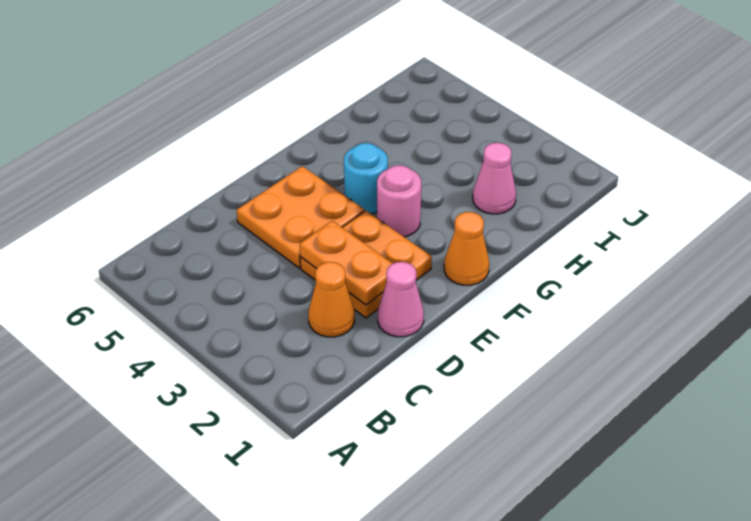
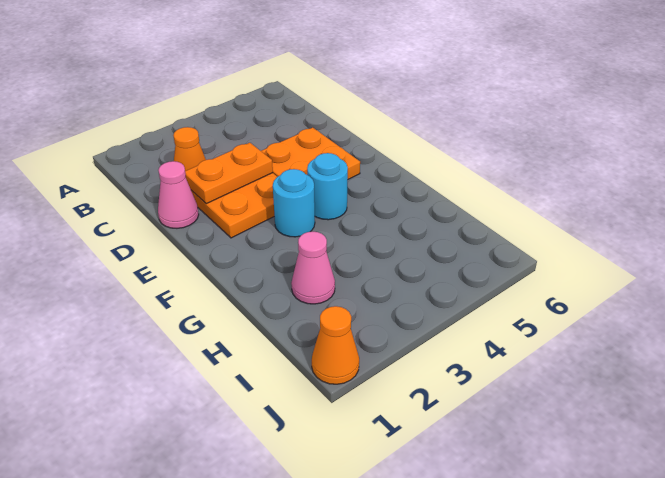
orange cone F1 level 1 -> orange cone J1 level 1
pink round brick F3 level 1 -> cyan round brick F3 level 1

